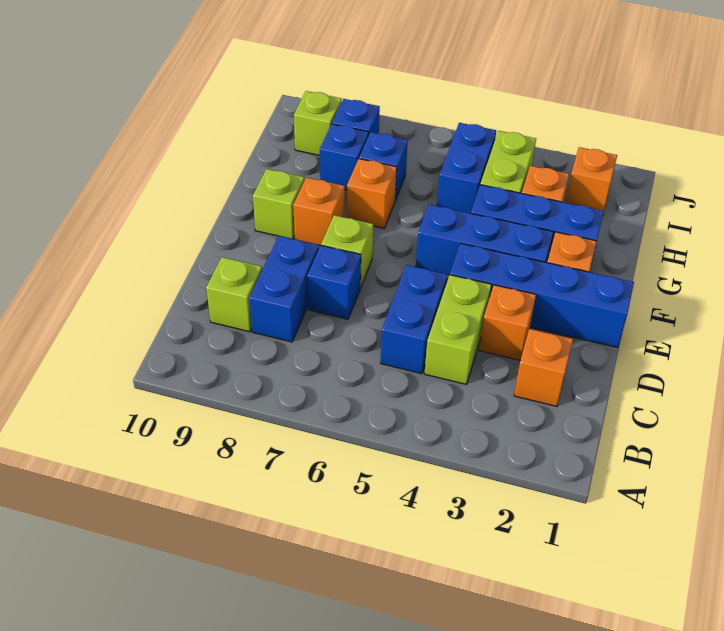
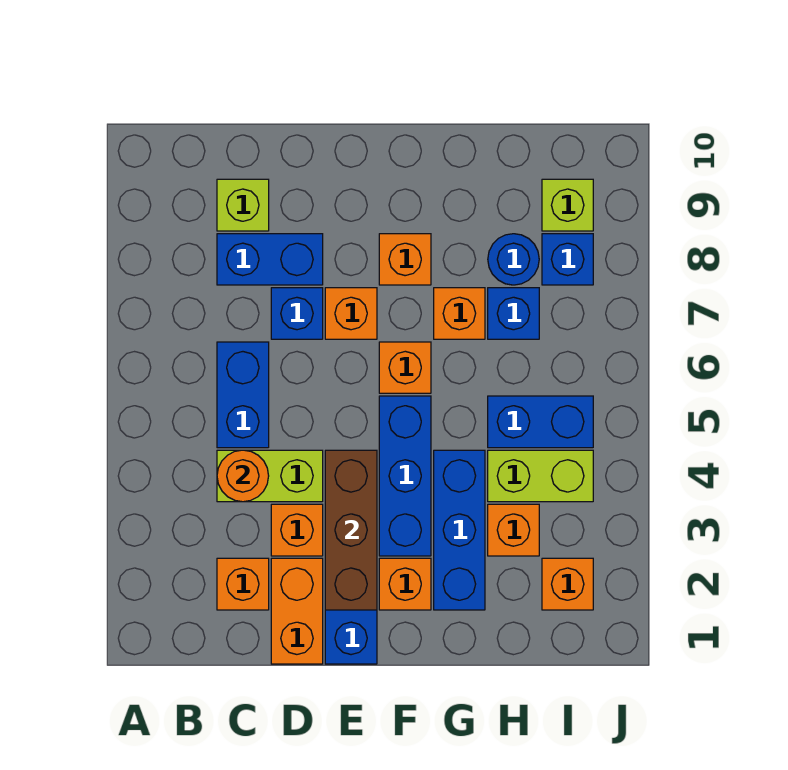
none -> orange round brick C4 level 2
blue brick C5:D5 level 1 -> blue brick C5:C6 level 1
none -> orange brick D1:D2 level 1
none -> brown brick E2:E4 level 2
lime brick E7 level 1 -> orange brick E7 level 1
none -> orange brick F6 level 1
lime brick F9 level 1 -> none
blue brick H8 level 1 -> blue round brick H8 level 1

